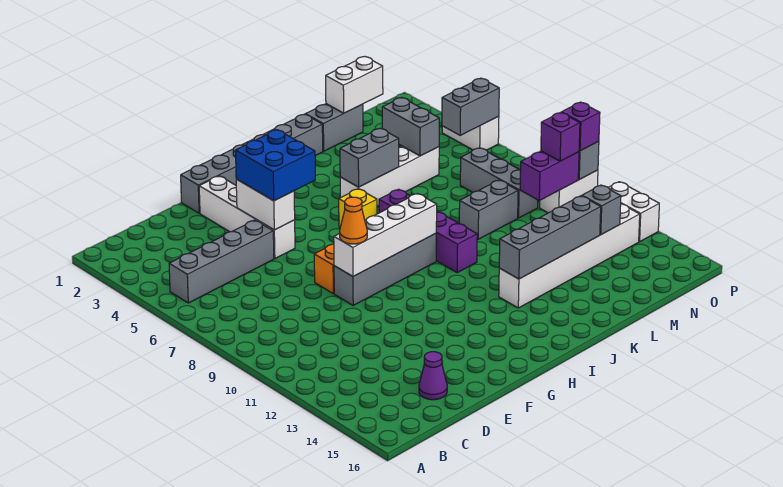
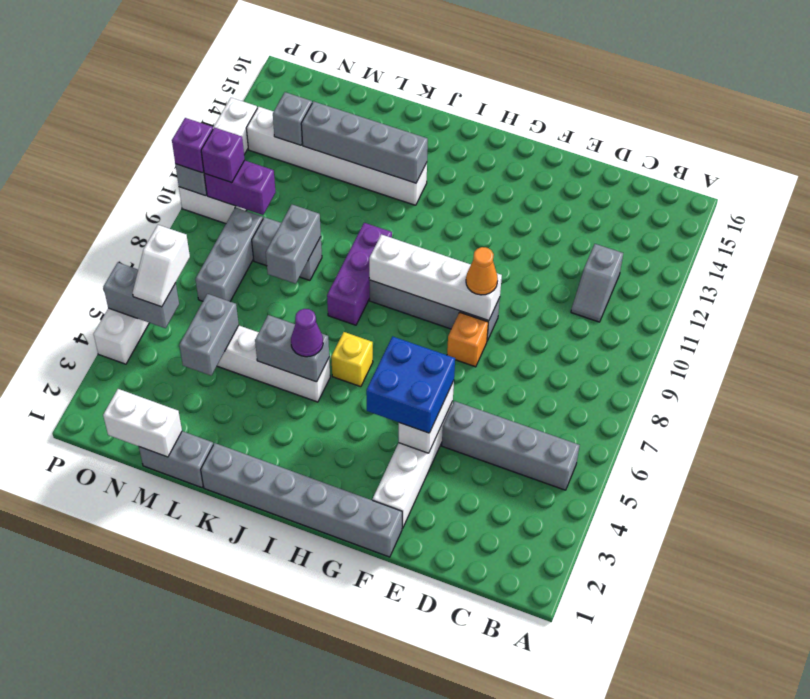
none -> grey slope C11:C12 level 1 top 12
purple cone D15 level 1 -> purple cone J5 level 3
purple brick J7:J10 level 1 -> purple brick J8:J10 level 1
none -> grey brick L8:L9 level 2
none -> white slope O5:O6 level 3 top 6

